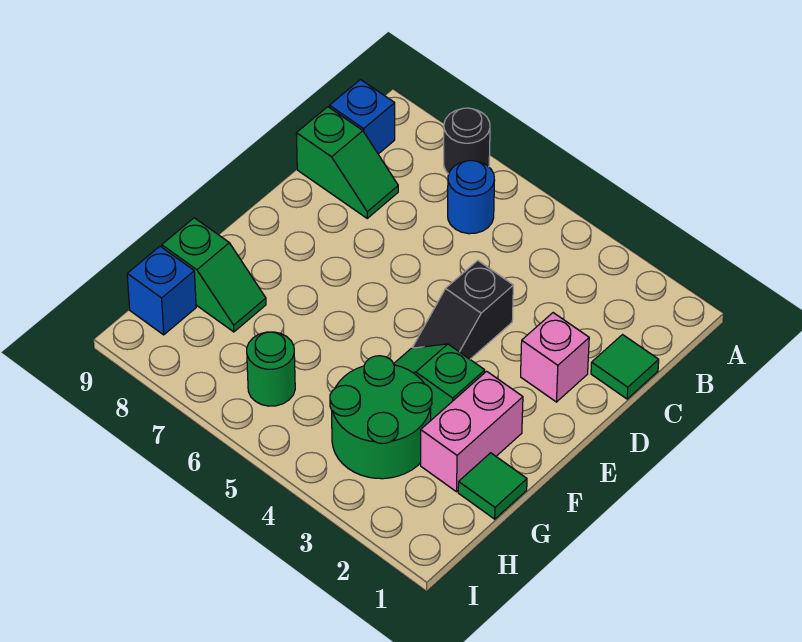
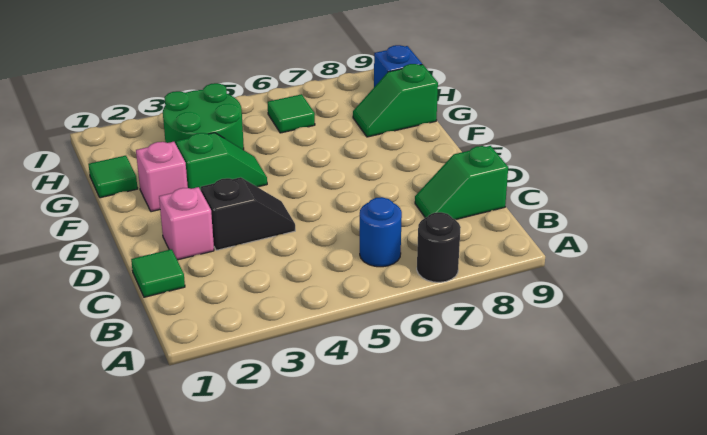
blue brick B9 level 1 -> none
black slope D4:E4 level 1 top D -> black slope D3:D4 level 1 top 3
pink brick F2:G2 level 1 -> pink brick F2 level 1
green round brick H6 level 1 -> green tile H6 level 1

